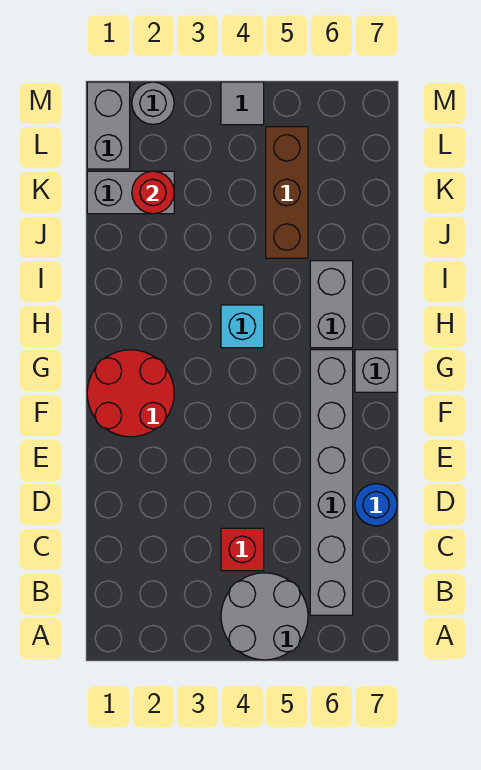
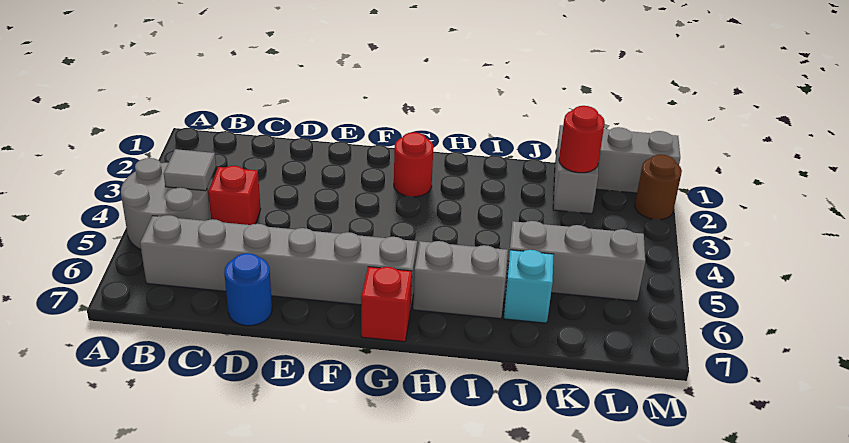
red round brick F1:G2 level 1 -> red round brick G2 level 1
grey brick G7 level 1 -> red brick G7 level 1
cyan brick H4 level 1 -> cyan brick J6 level 1
brown brick J5:L5 level 1 -> grey brick J5:L5 level 1
grey round brick M2 level 1 -> brown round brick M2 level 1
grey tile M4 level 1 -> grey tile B4 level 2

